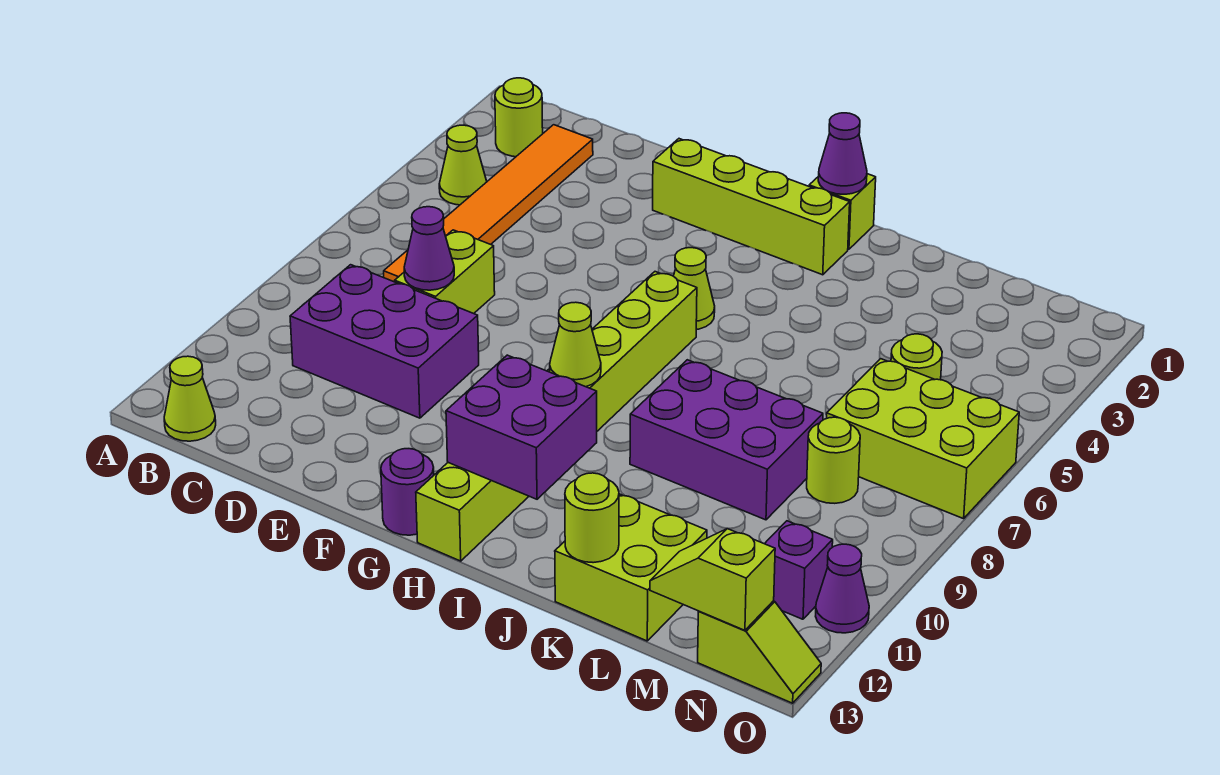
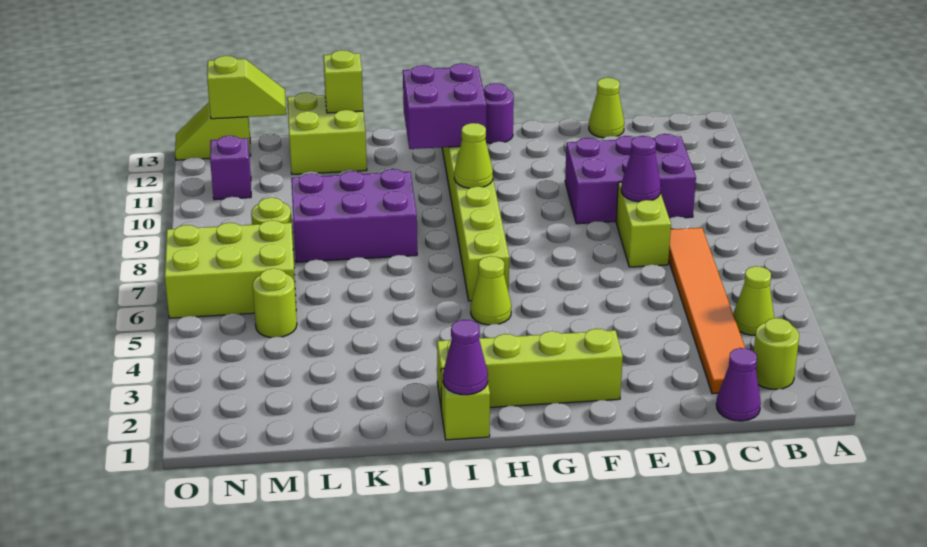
lime cone B13 level 1 -> lime cone D13 level 1
lime round brick K13 level 2 -> lime brick K13 level 2
purple cone O11 level 1 -> purple cone C1 level 1

